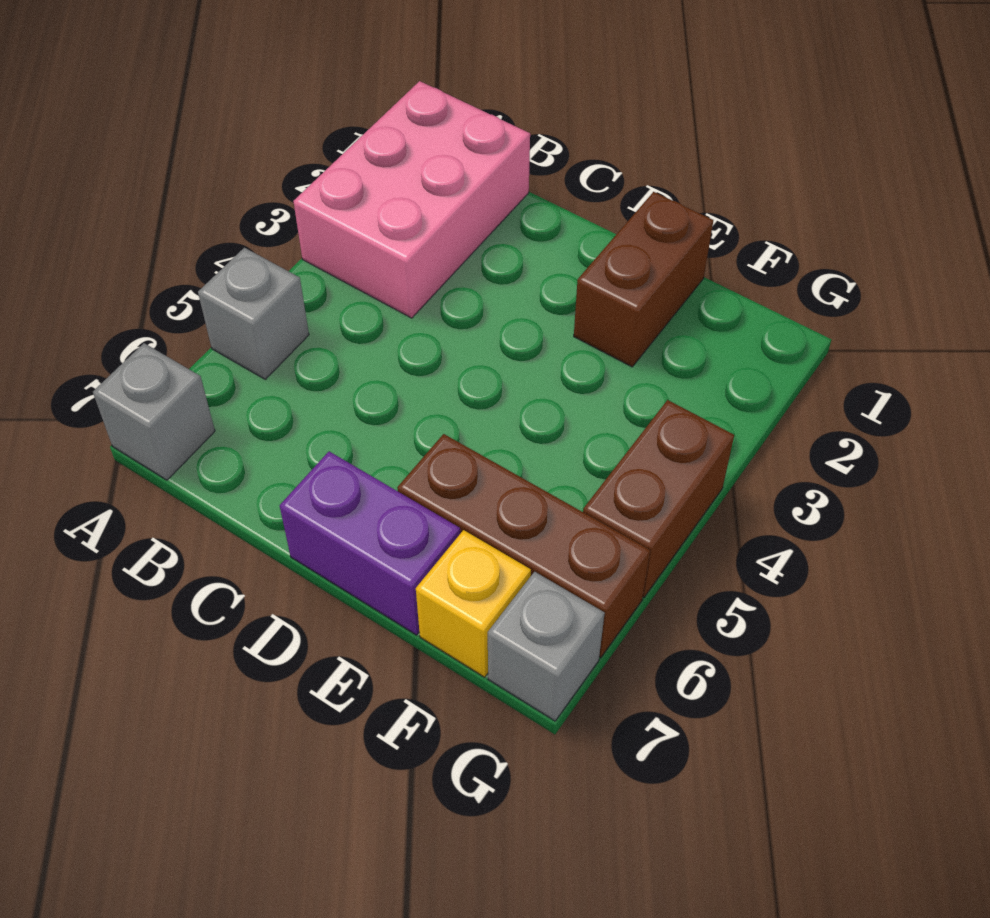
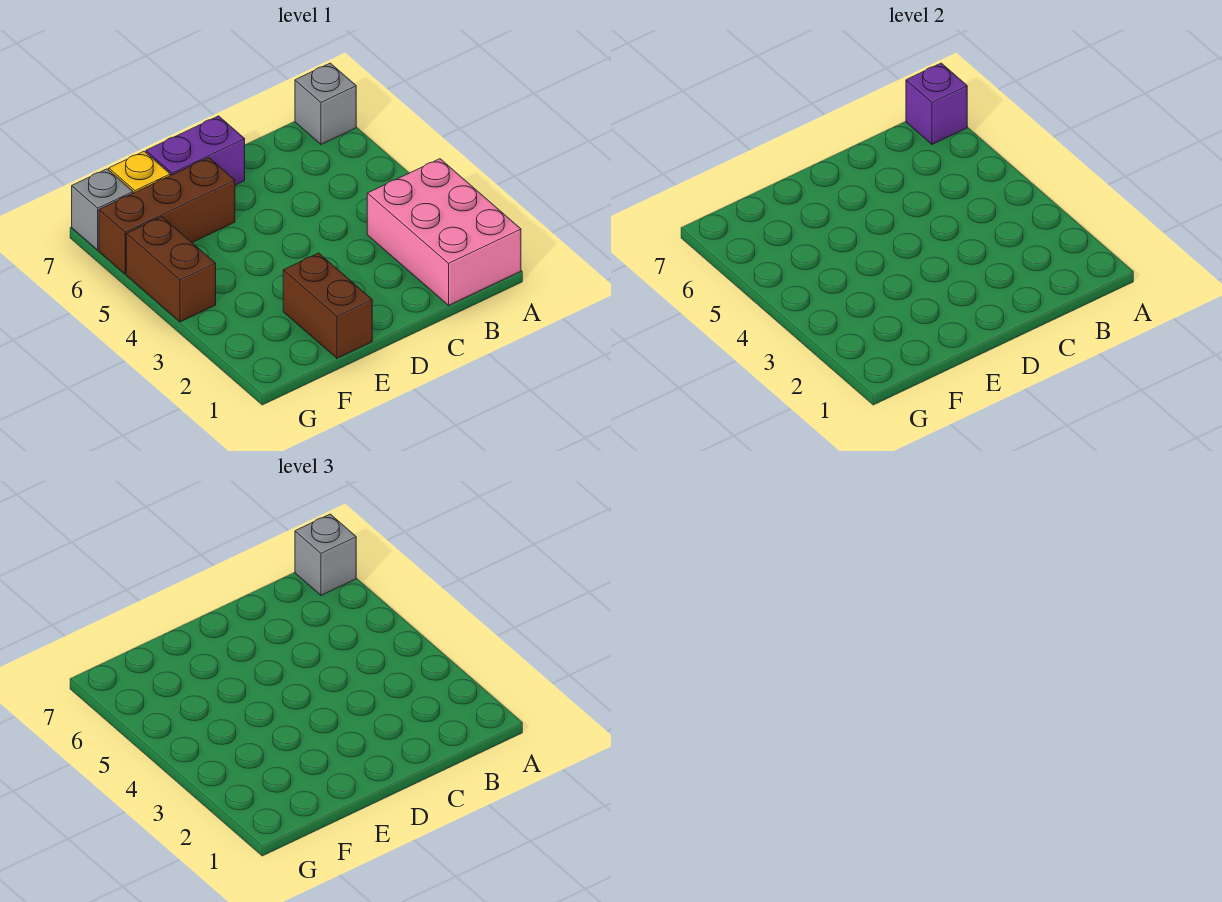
grey brick A5 level 1 -> grey brick A7 level 3
none -> purple brick A7 level 2

